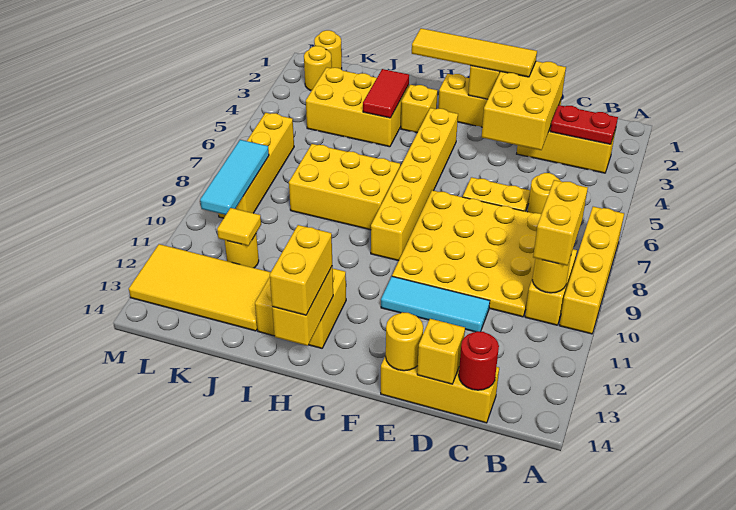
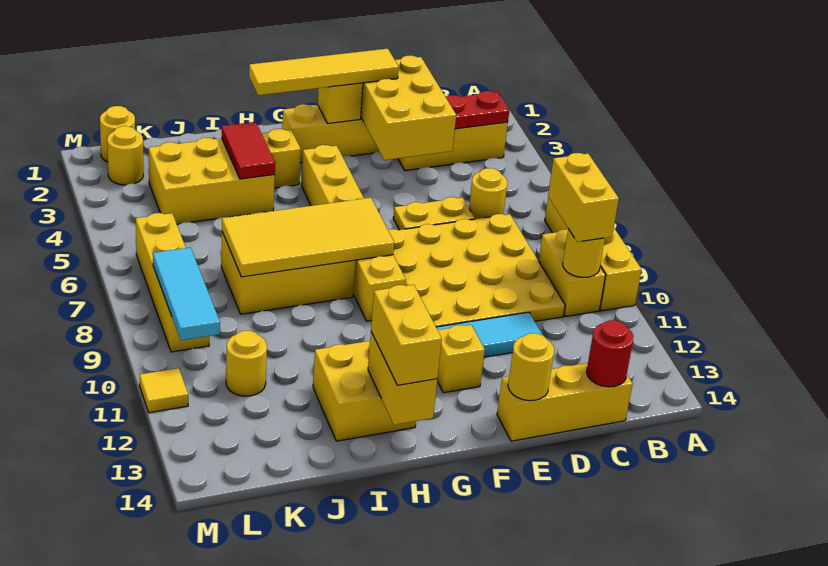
yellow brick D14 level 2 -> yellow brick F12 level 1
yellow tile J12:M13 level 1 -> yellow tile G7:J8 level 2
yellow tile K11 level 2 -> yellow tile M11 level 1

